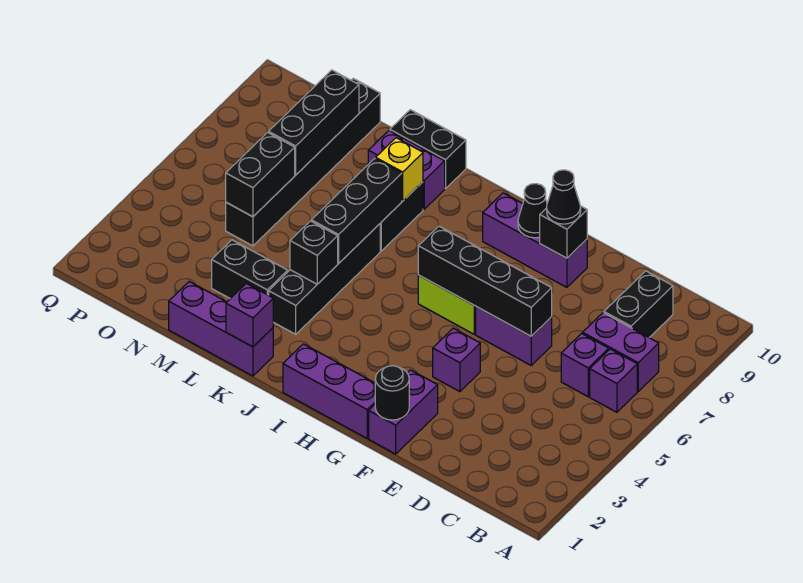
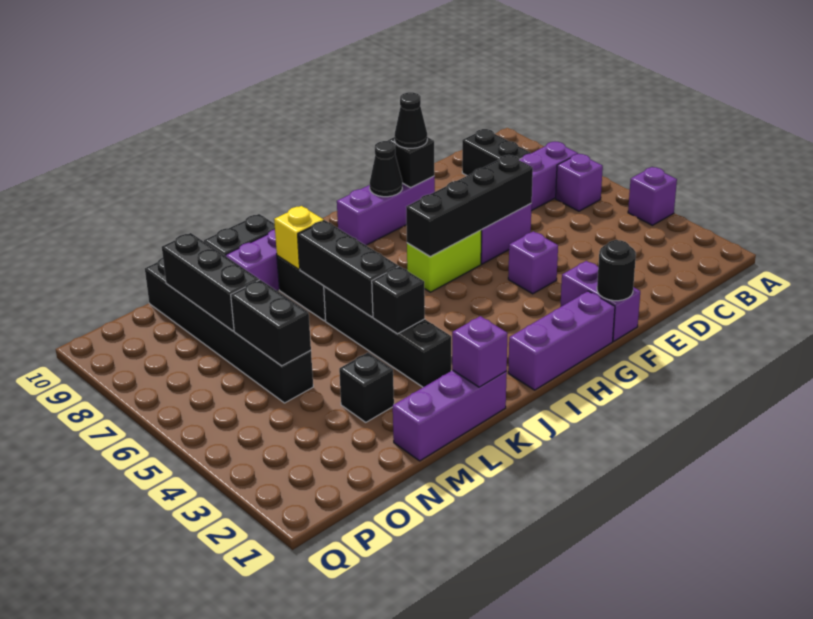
purple brick C6 level 1 -> purple brick A4 level 1
black brick L3:M3 level 1 -> black brick M3 level 1

